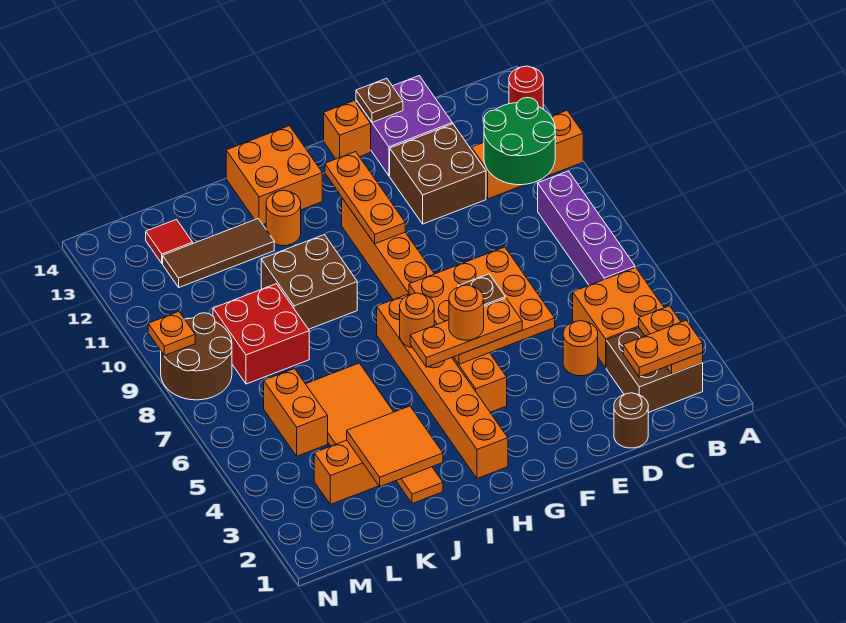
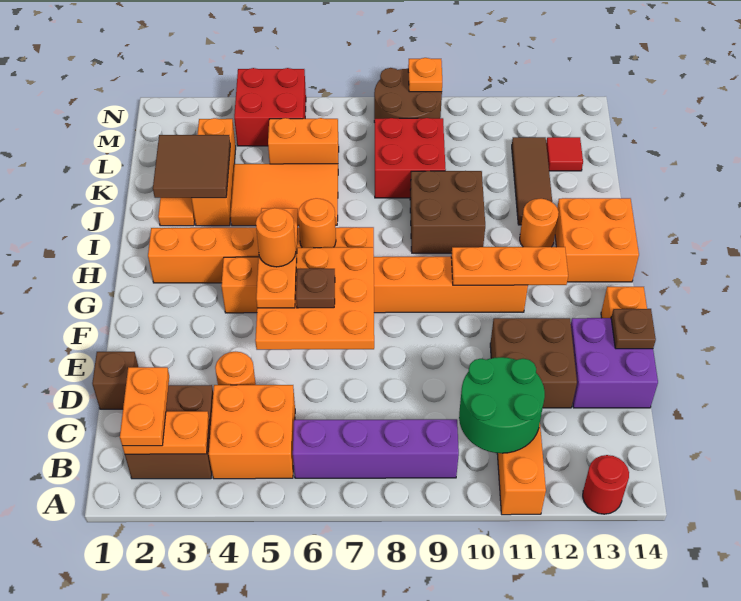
brown round brick D1 level 1 -> brown brick D1 level 1
orange tile J2:K3 level 2 -> brown tile J2:K3 level 2
none -> red brick M4:N5 level 1

